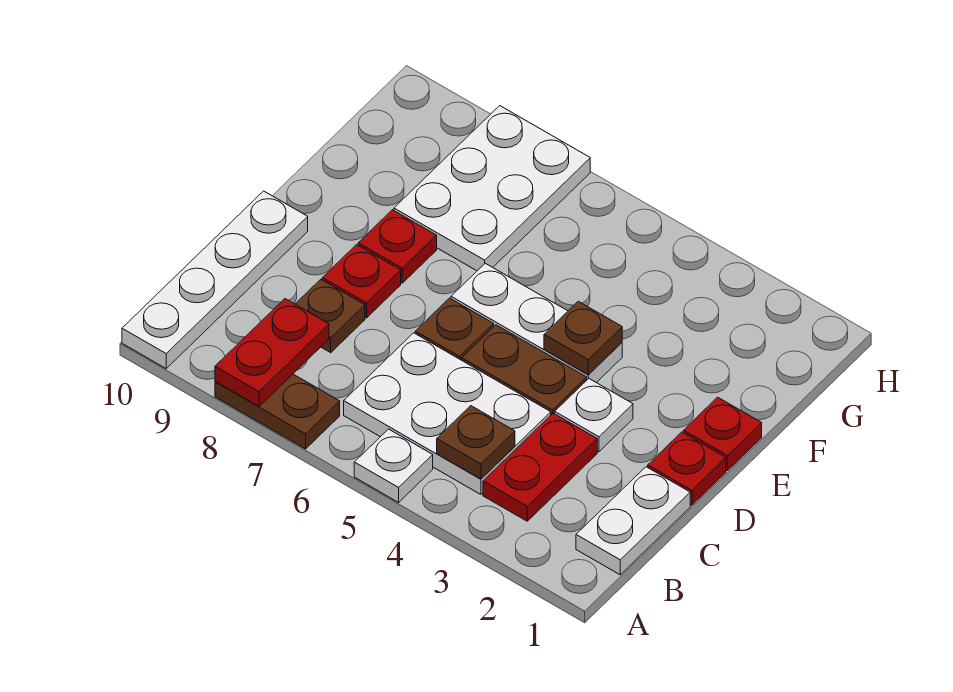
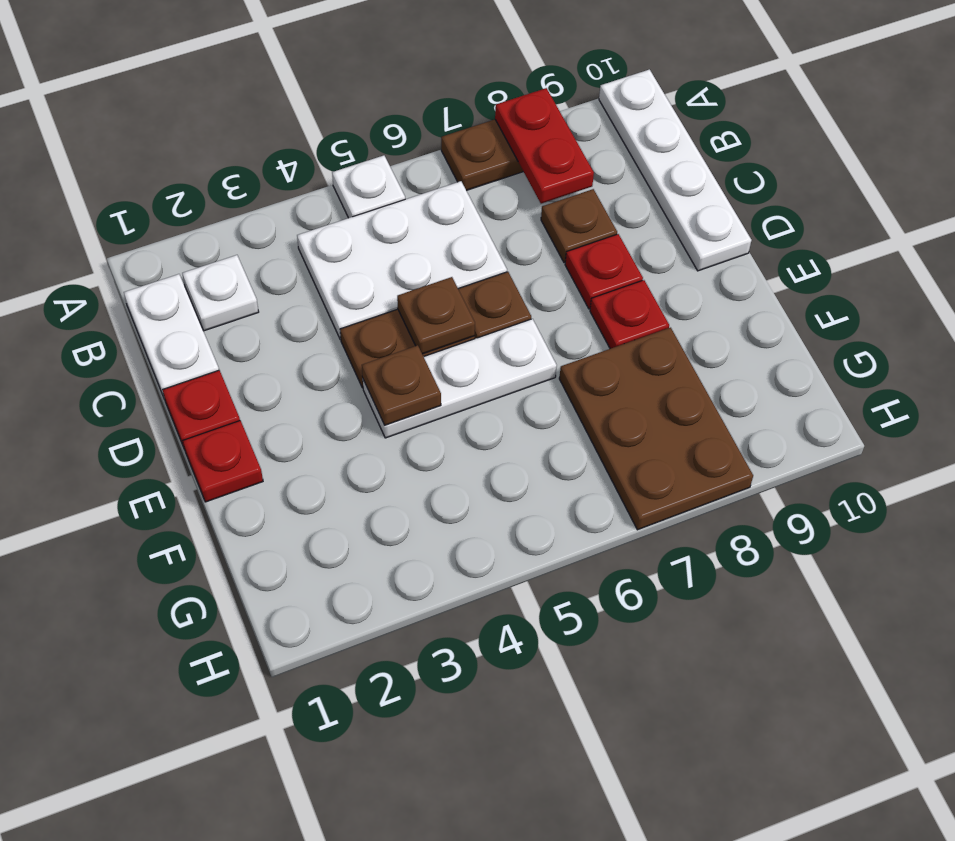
red plate B3:C3 level 1 -> none
brown plate B4 level 2 -> brown plate D5 level 2
white plate D3 level 1 -> white plate B2 level 1
white plate F7:H8 level 1 -> brown plate F7:H8 level 1

